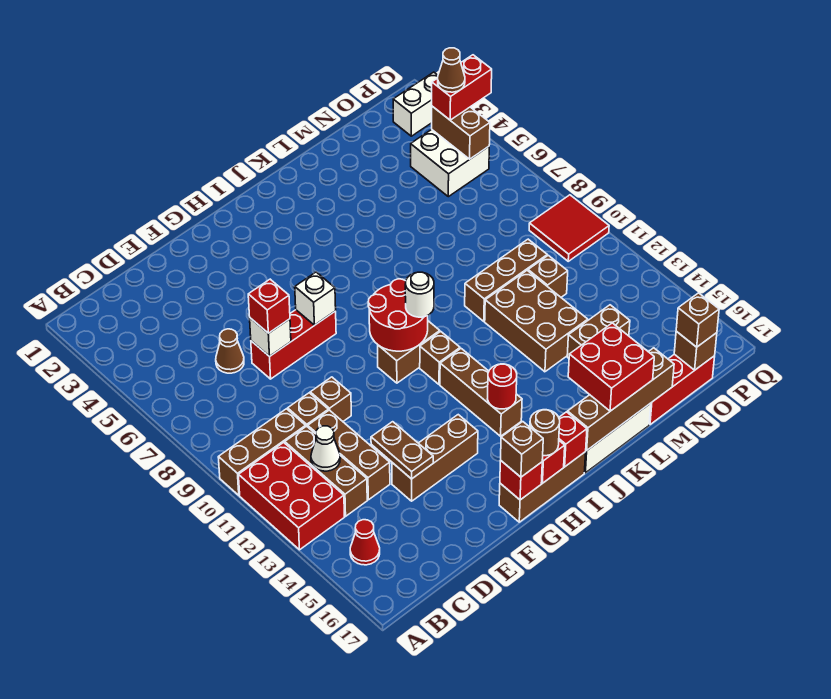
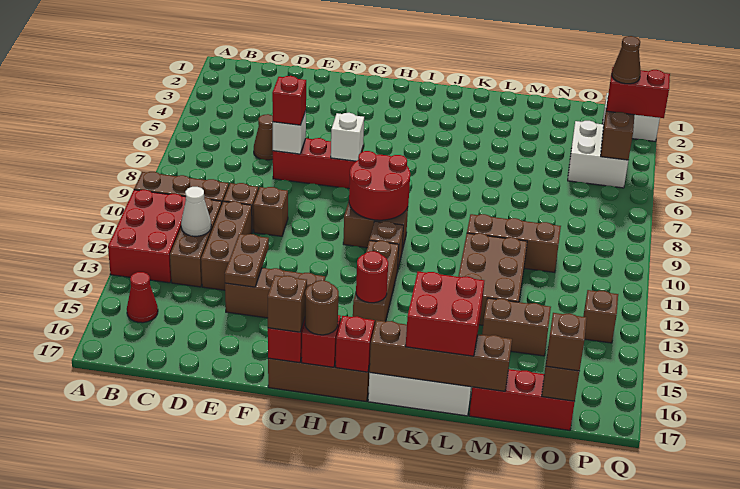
white round brick I10 level 3 -> none
brown brick N11 level 1 -> brown brick P13 level 1
red tile P9:Q10 level 1 -> none

